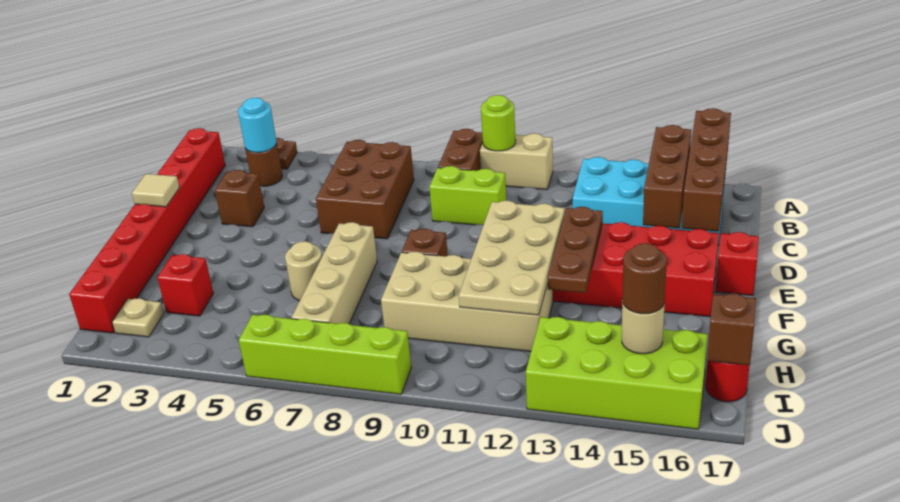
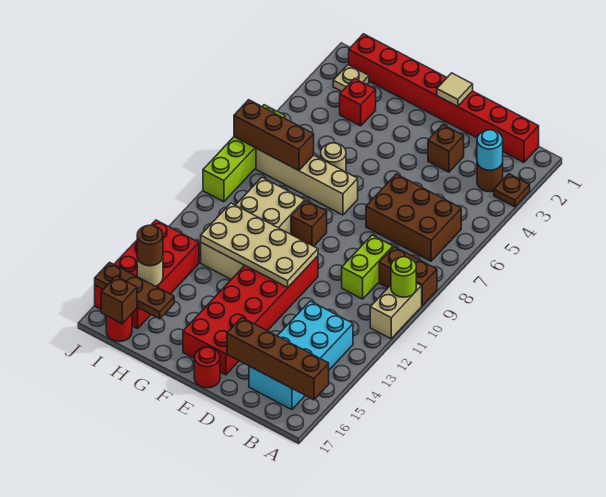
brown brick B15:D15 level 2 -> brown brick H7:J7 level 2
brown plate E13:G13 level 2 -> brown plate H16:J16 level 2
red brick E17 level 1 -> red round brick E17 level 1
lime brick I13:J16 level 1 -> red brick I13:J16 level 1

